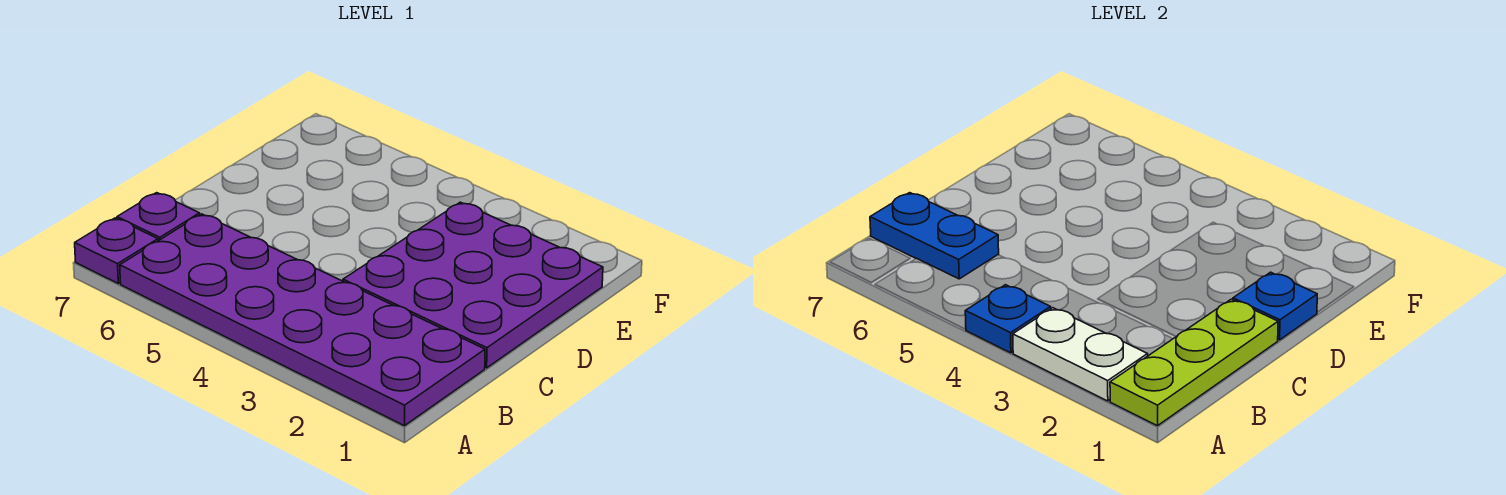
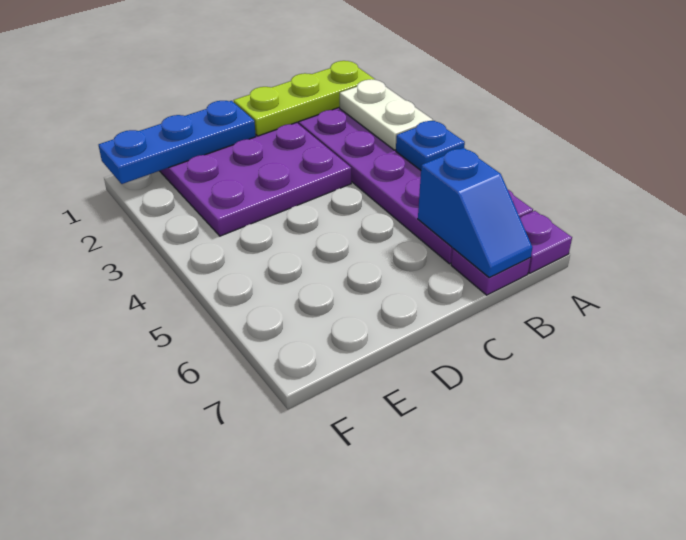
blue plate B6:B7 level 2 -> blue slope B6:B7 level 2 top 6
blue plate D1 level 2 -> blue plate D1:F1 level 2

